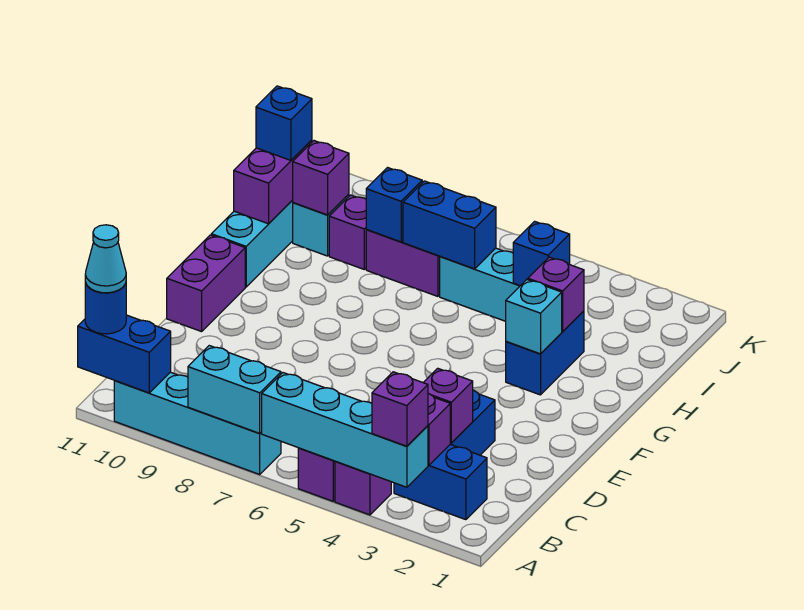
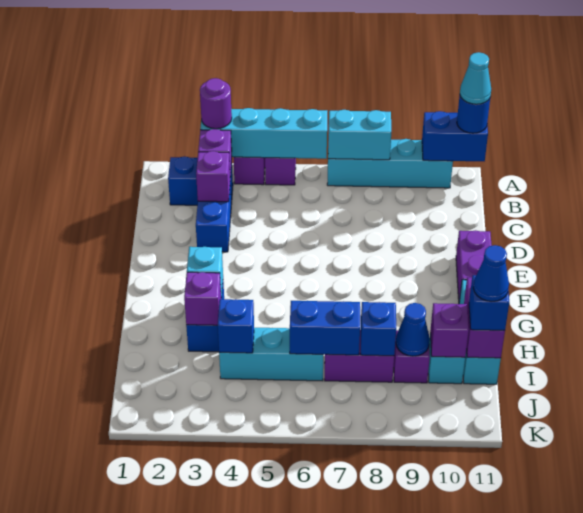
purple brick A3 level 3 -> purple round brick A3 level 3
none -> blue cone I9 level 2
none -> blue cone I11 level 4

